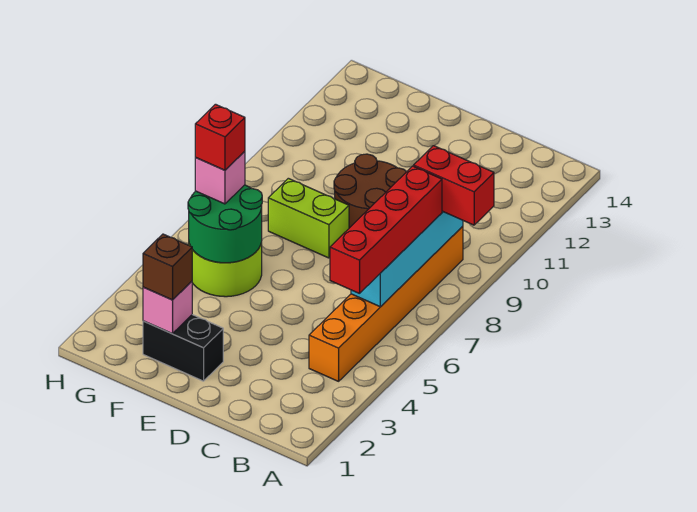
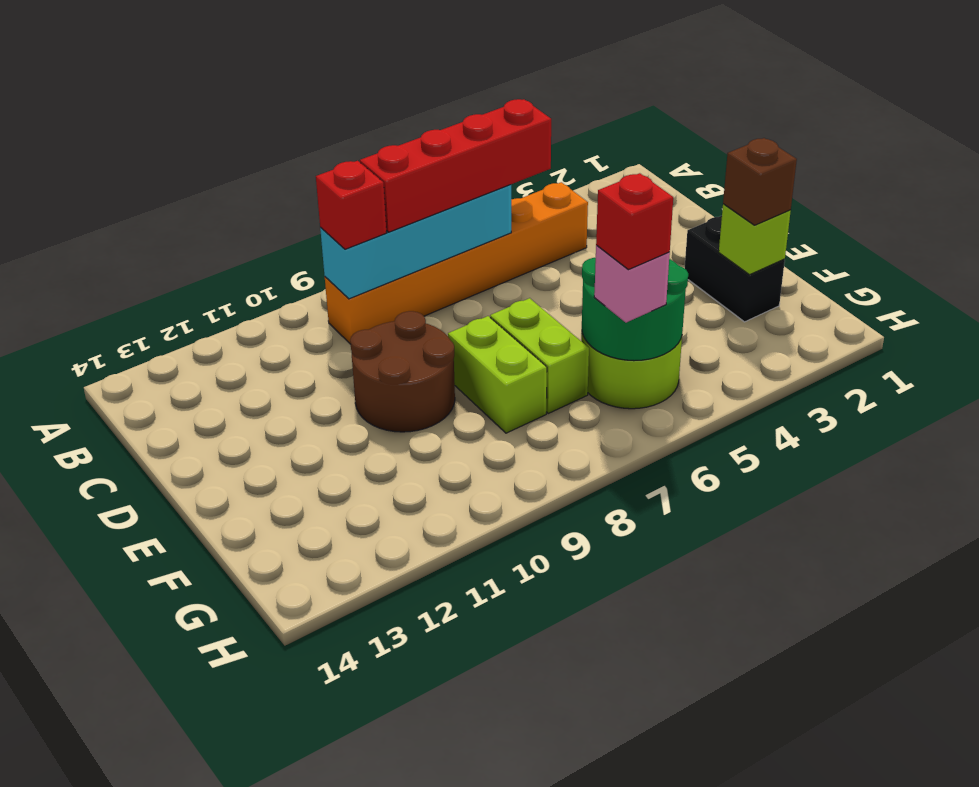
red brick A9:B9 level 3 -> red brick B9 level 3
none -> lime brick E7:F7 level 1
pink brick F2 level 2 -> lime brick F2 level 2

